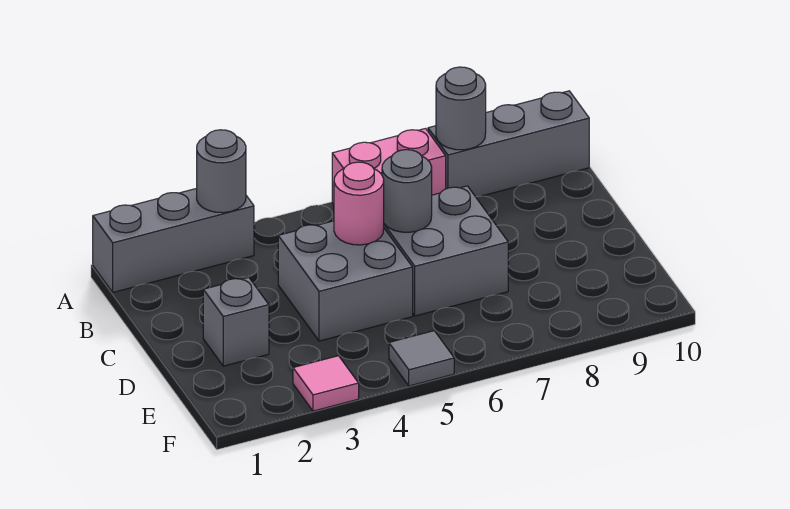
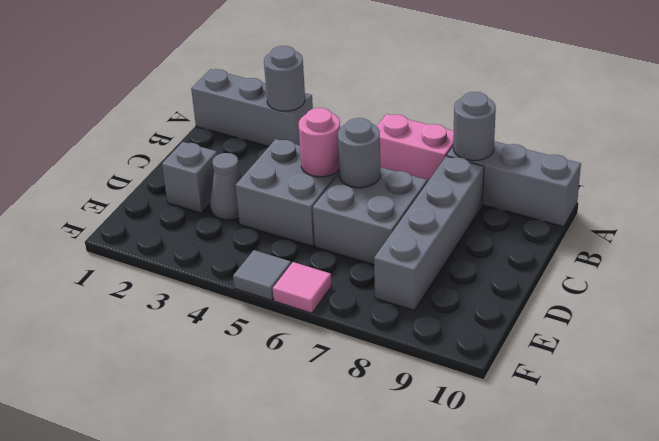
none -> grey brick B8:E8 level 1
none -> grey cone D3 level 1
pink tile F3 level 1 -> pink tile F6 level 1

